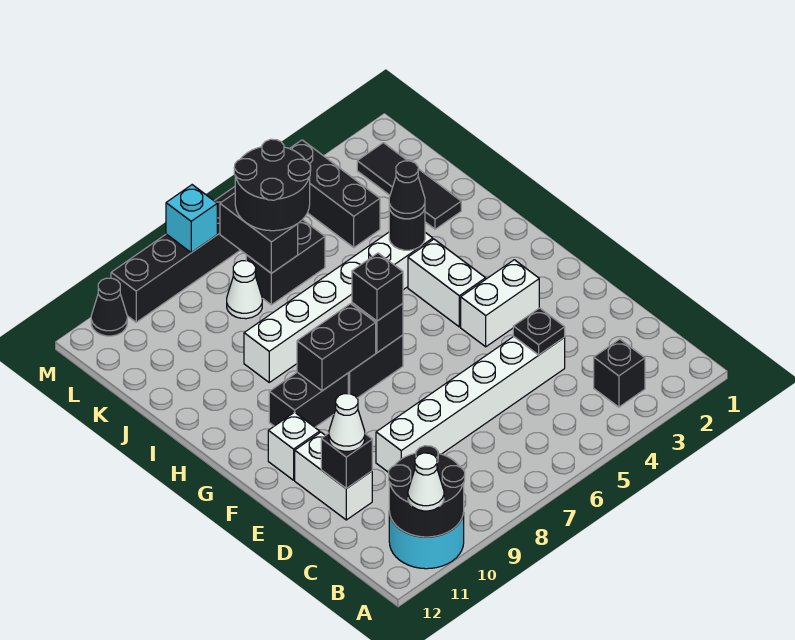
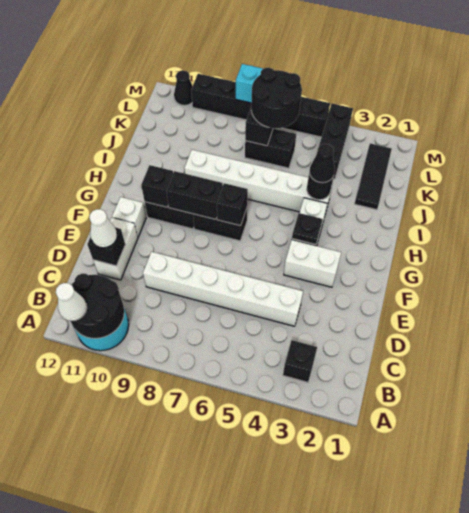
black plate D4 level 2 -> black plate G4 level 2
black brick G7 level 3 -> black brick G10 level 2
white cone K8 level 1 -> none

